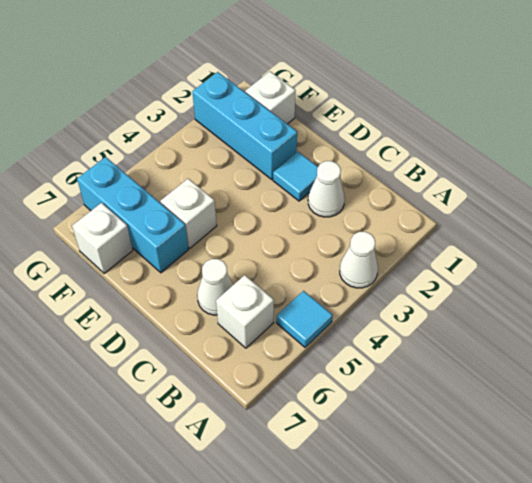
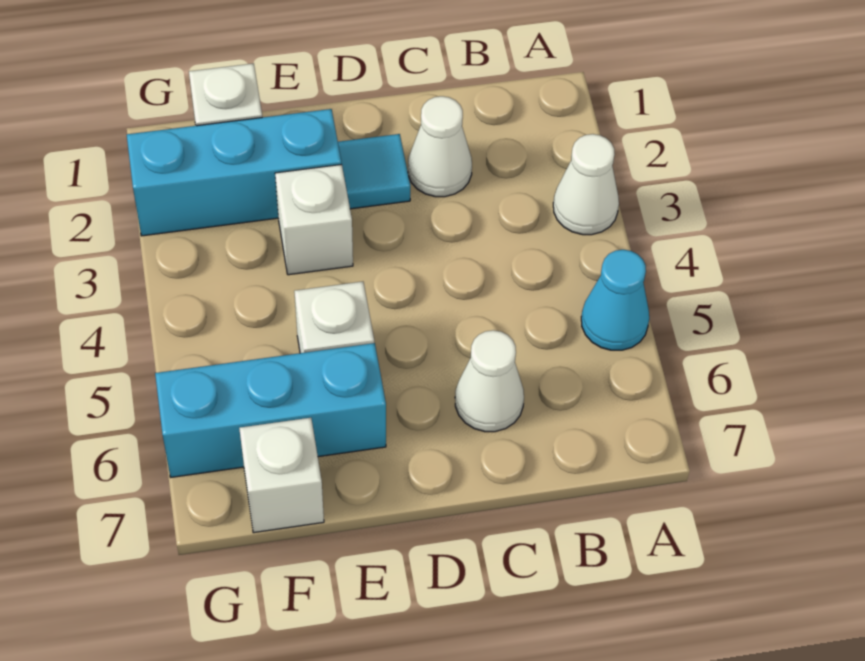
cyan tile A5 level 1 -> cyan cone A5 level 1
white brick B6 level 1 -> white brick E3 level 1

